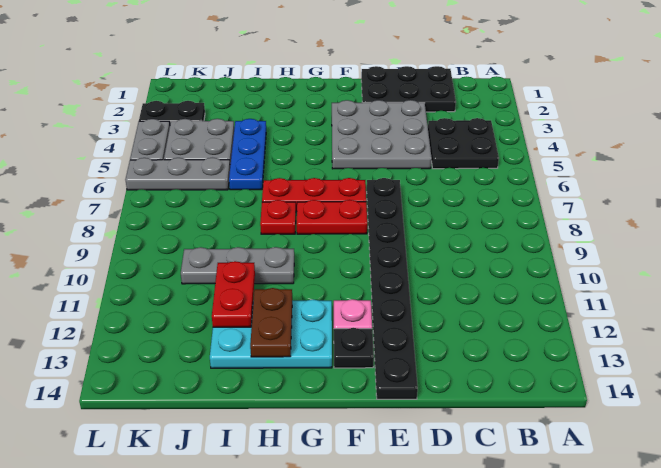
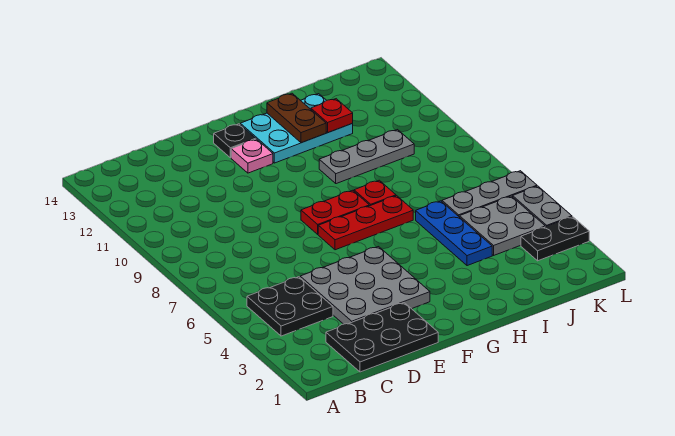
black plate E7:E14 level 1 -> none
red plate I11:I12 level 2 -> red plate I12 level 2

